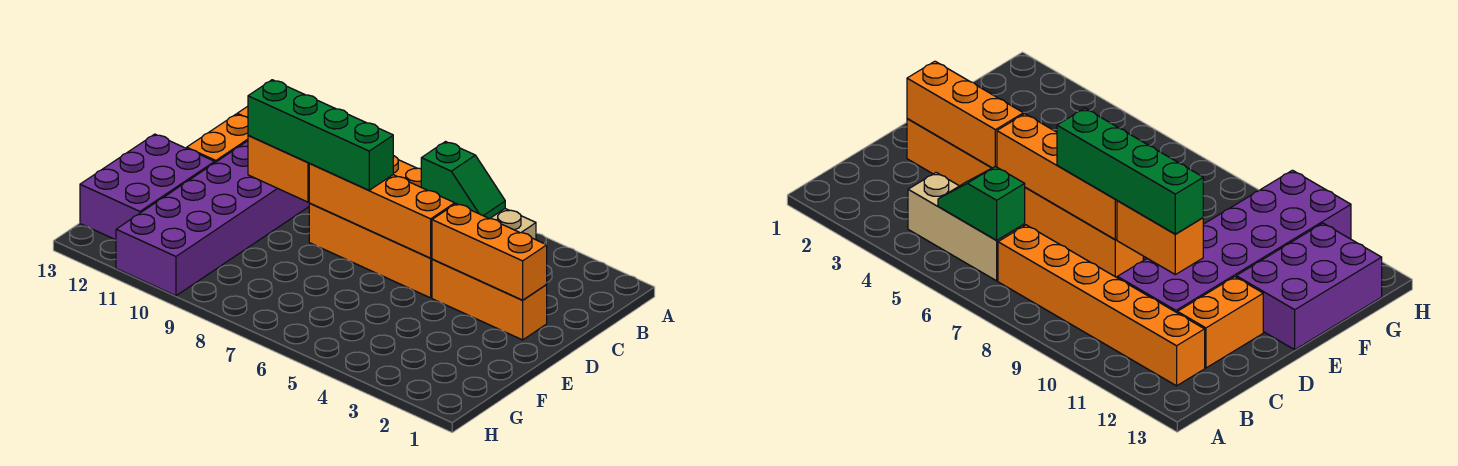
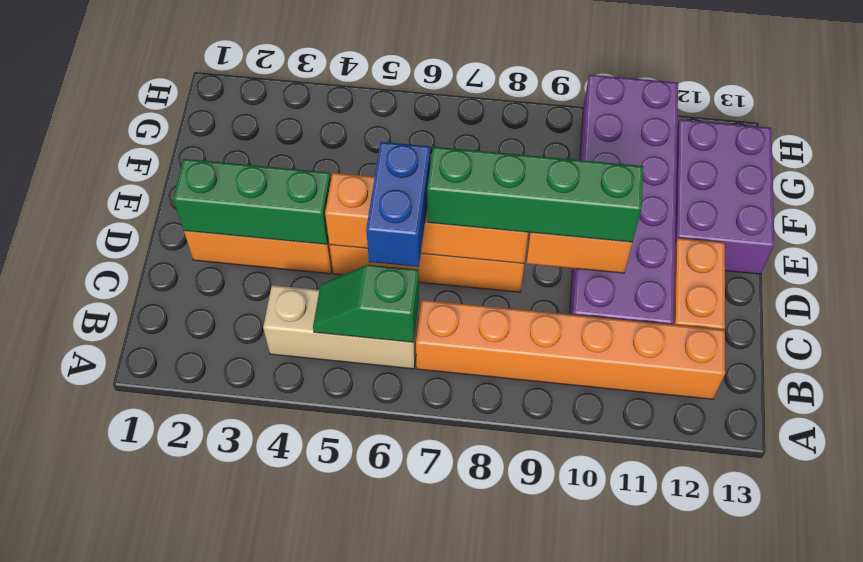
none -> blue brick C6:D6 level 3
orange brick D2:D4 level 2 -> green brick D2:D4 level 2

